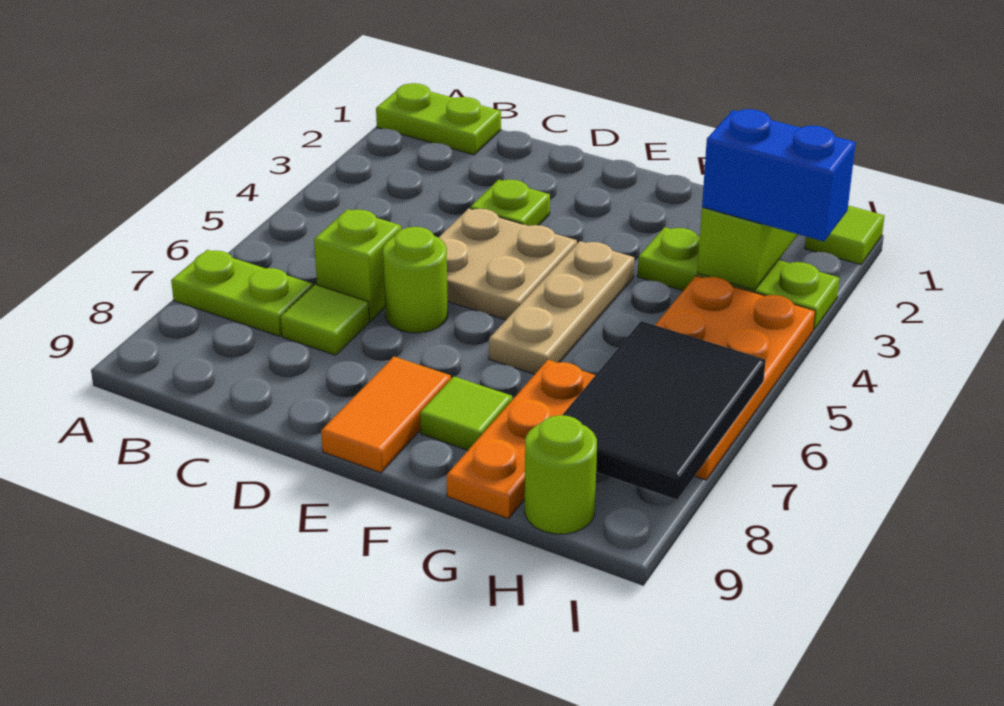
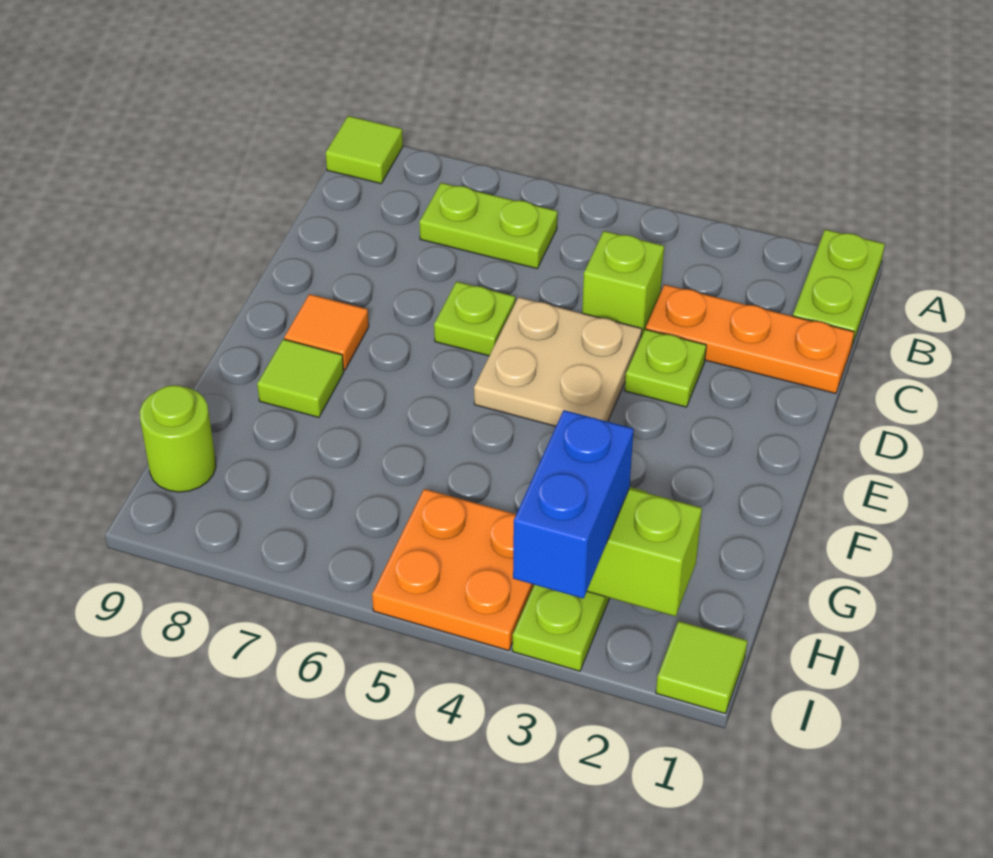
lime plate A7:B7 level 1 -> lime plate B6:B7 level 1
lime brick C6 level 1 -> lime brick C4 level 1
lime tile C7 level 1 -> lime tile A9 level 1
lime round brick D6 level 1 -> lime plate D6 level 1
orange tile E8:E9 level 1 -> orange tile E8 level 1
tan plate F4:F6 level 1 -> none
orange plate G7:G9 level 1 -> orange plate C1:C3 level 1
orange plate H4:I7 level 1 -> orange plate H4:I5 level 1
black tile H6:I8 level 2 -> none

